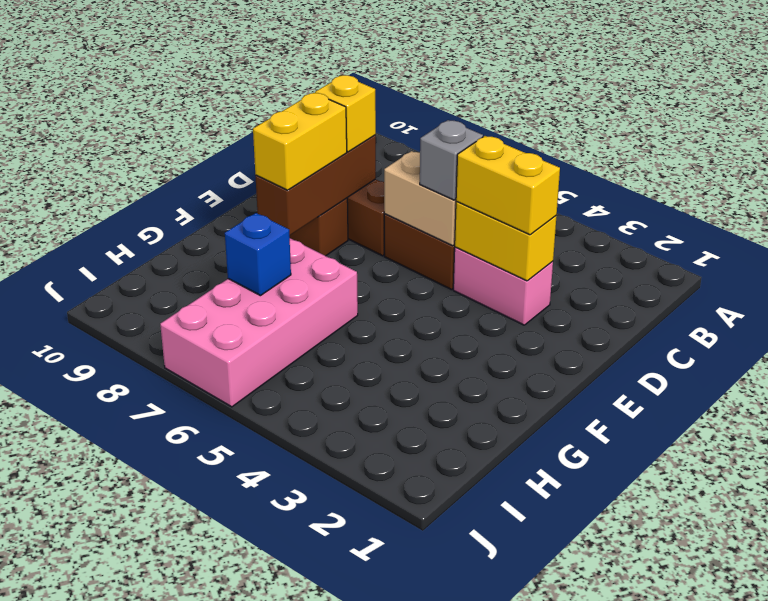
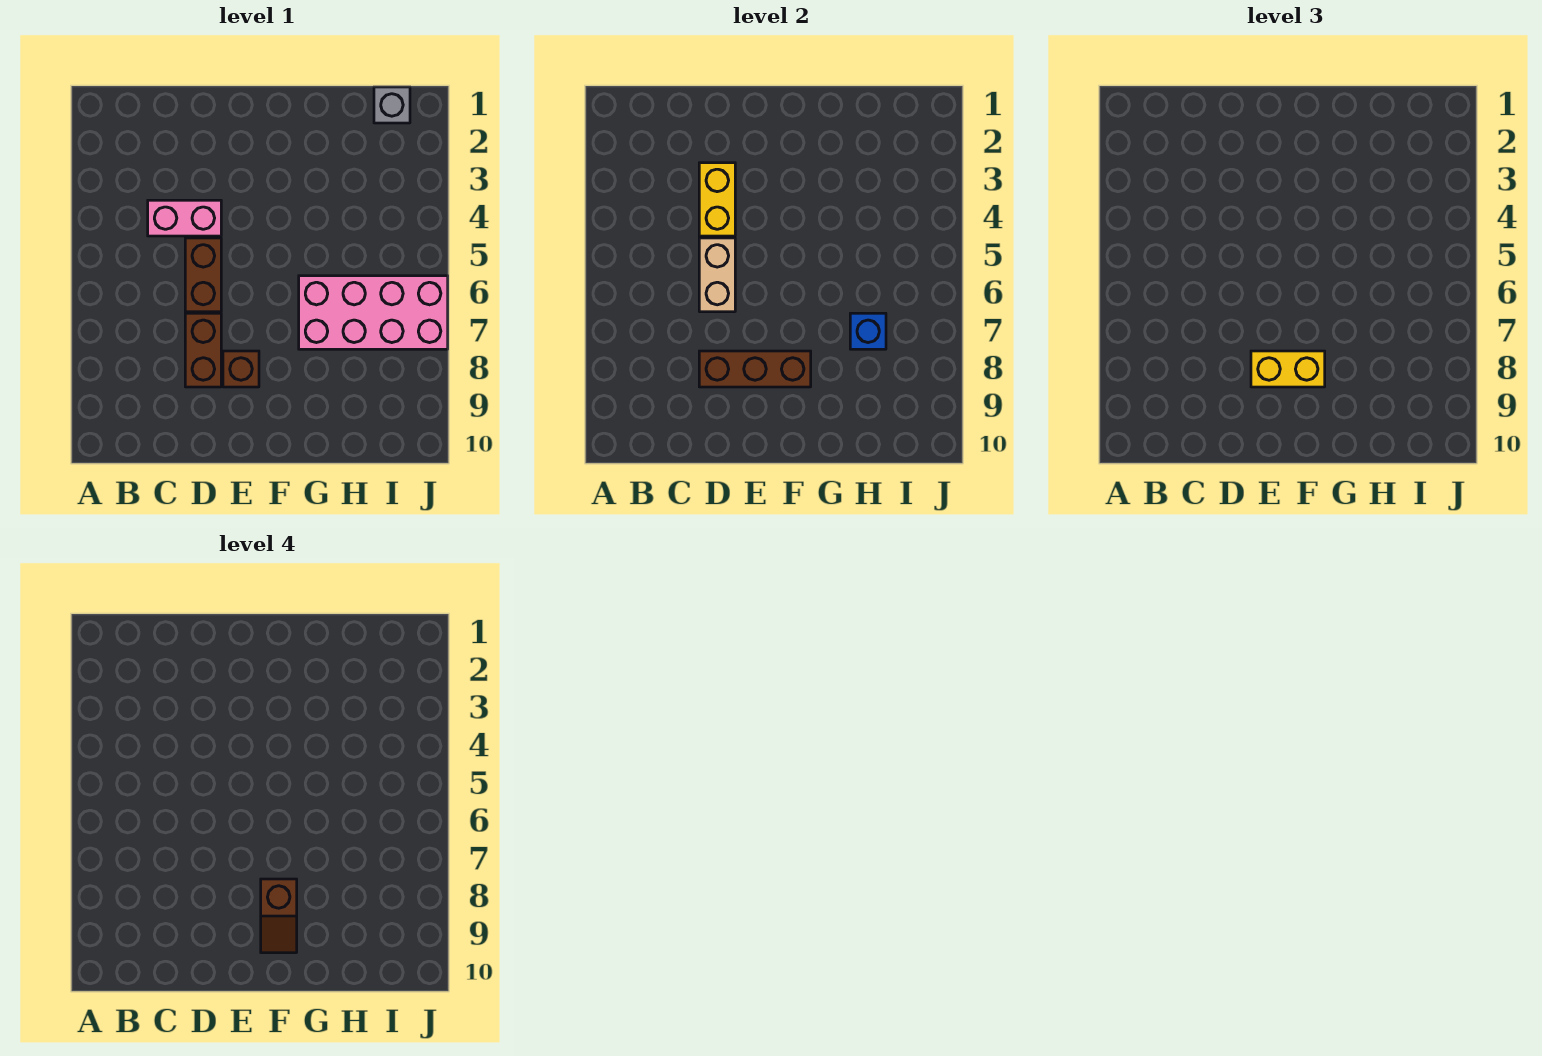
pink brick D3:D4 level 1 -> pink brick C4:D4 level 1
yellow brick D3:D4 level 3 -> none
grey brick D5 level 3 -> grey brick I1 level 1
yellow brick D8 level 3 -> none
none -> brown slope F8:F9 level 4 top 8

